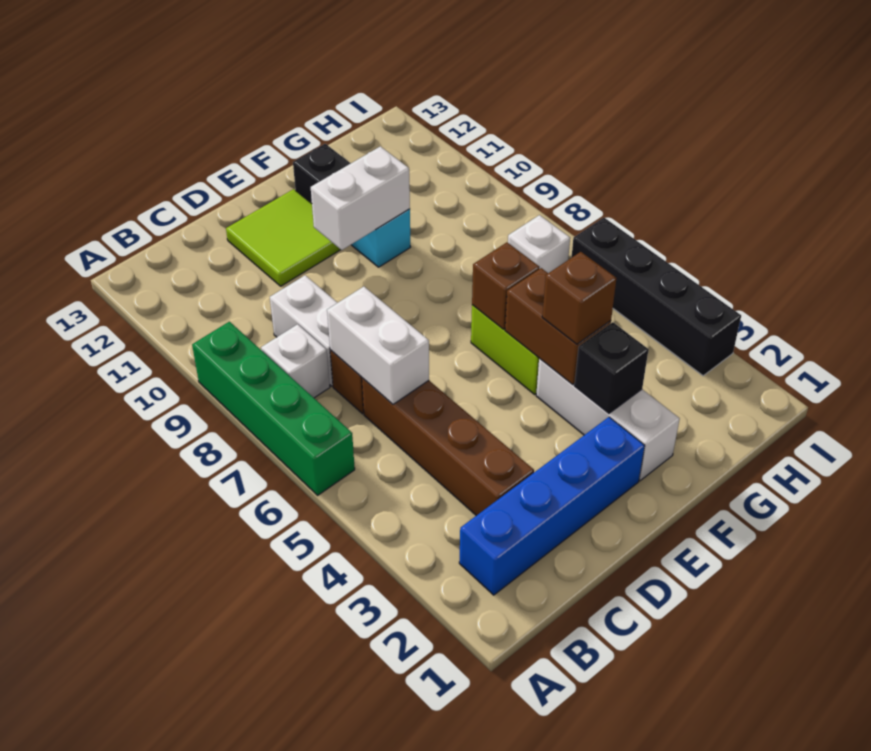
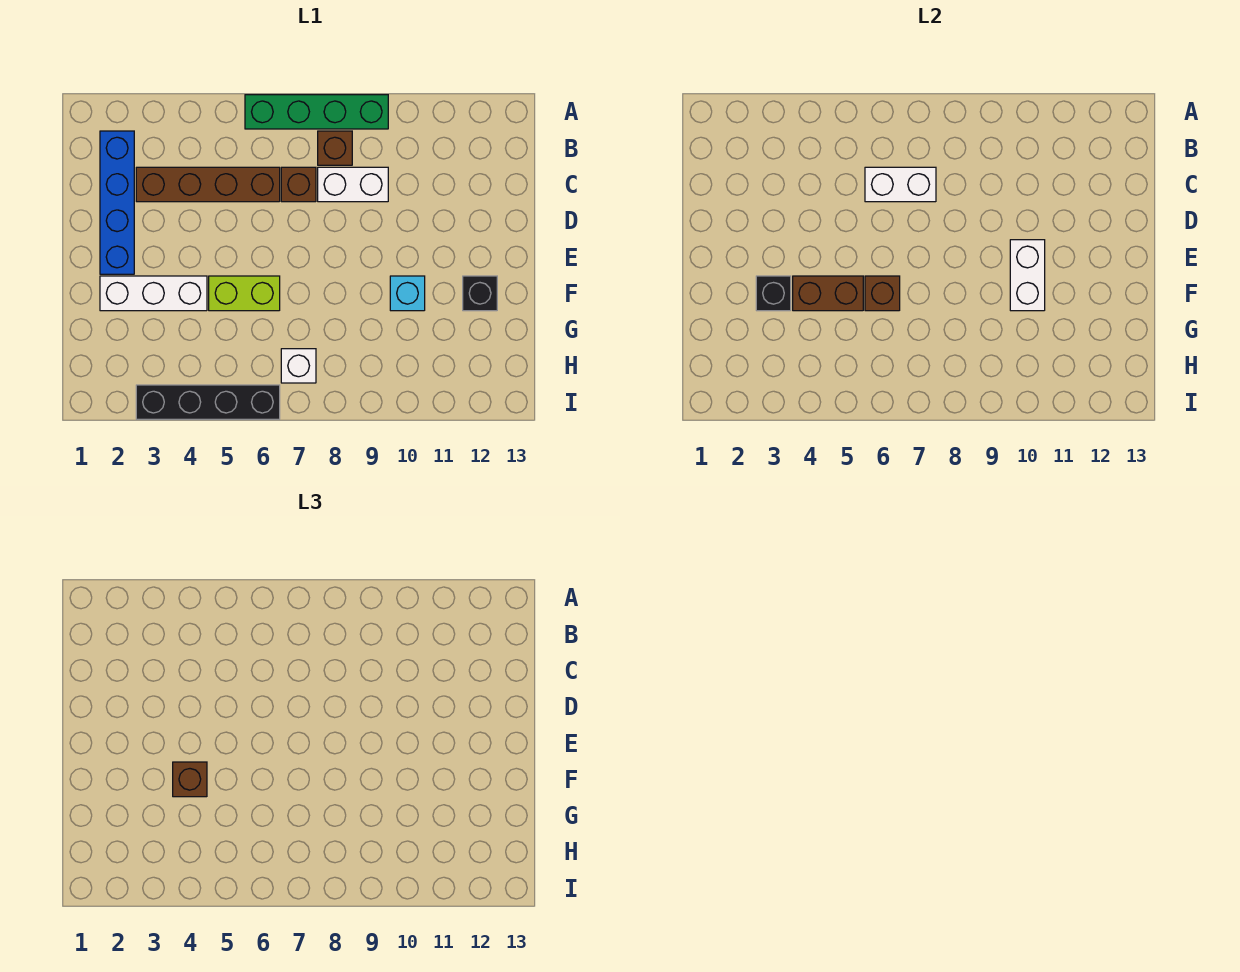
white brick B8 level 1 -> brown brick B8 level 1
lime tile D11:E12 level 1 -> none

